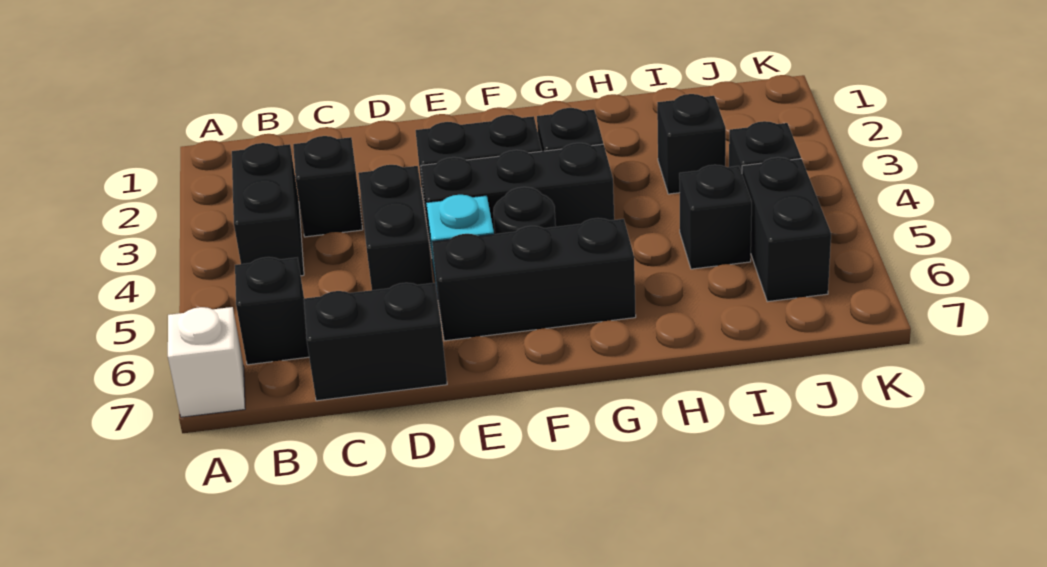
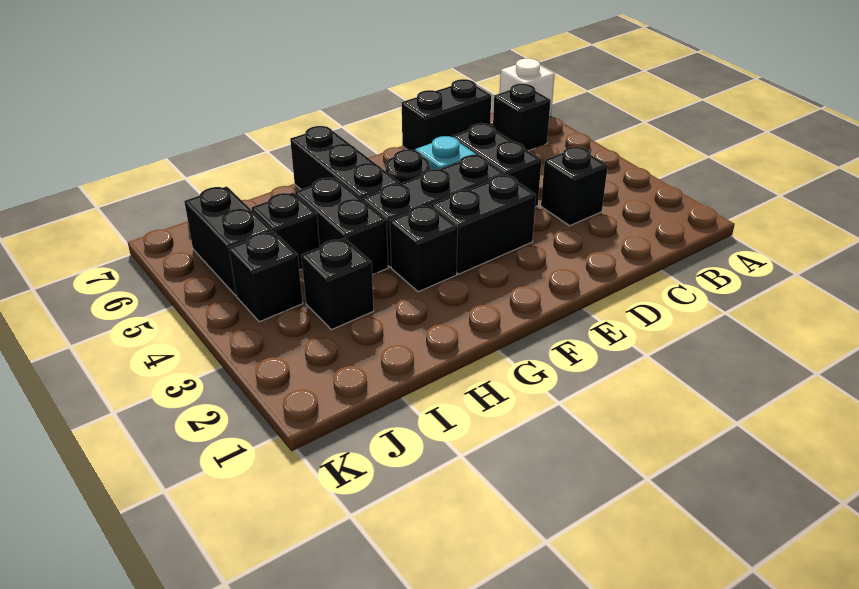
black brick B3:B4 level 1 -> black brick H4:H5 level 1
black brick E6:G6 level 1 -> black brick G5:G7 level 1

